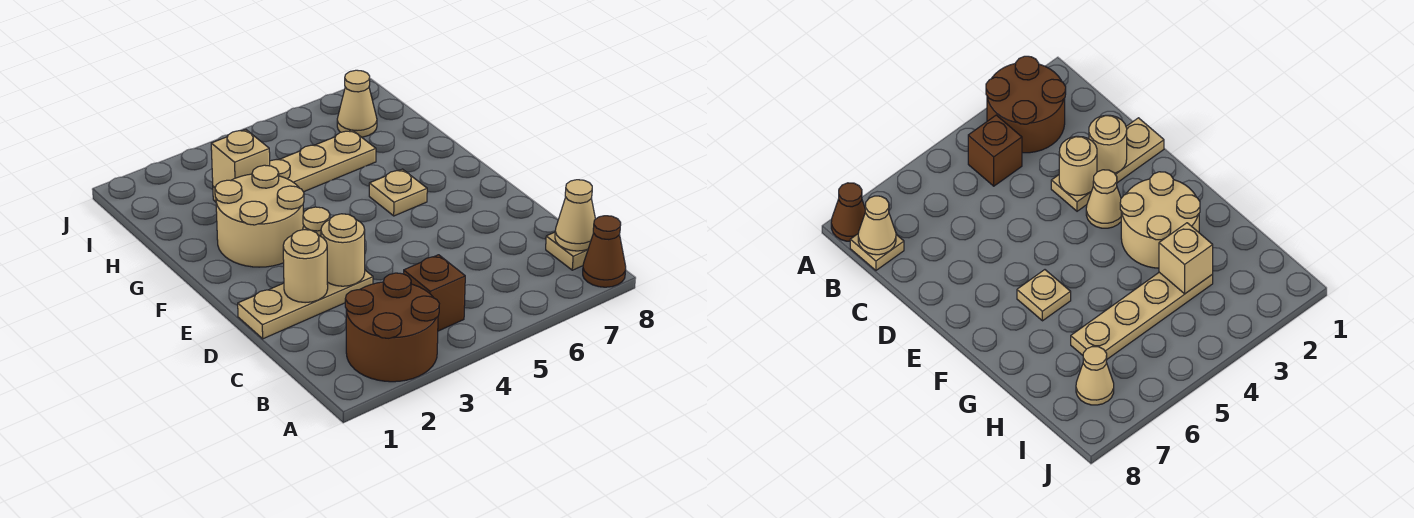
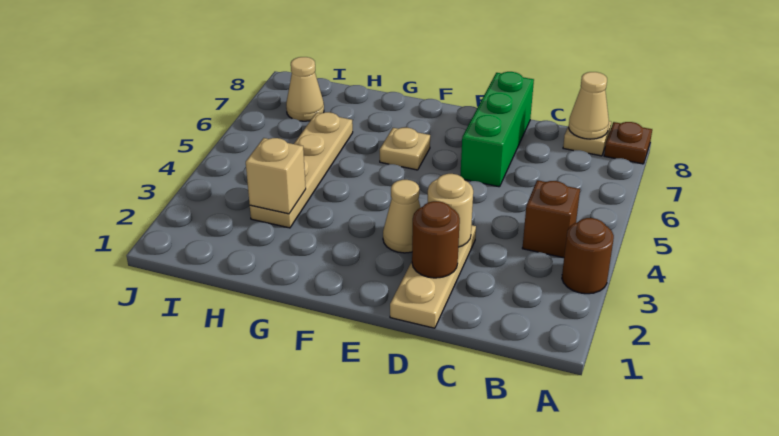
brown round brick A2:B3 level 1 -> brown round brick A3 level 1
brown cone A8 level 1 -> brown plate A8 level 1
tan round brick D2 level 2 -> brown round brick D2 level 2
none -> green brick D6:D8 level 1
tan round brick F2:G3 level 1 -> none

